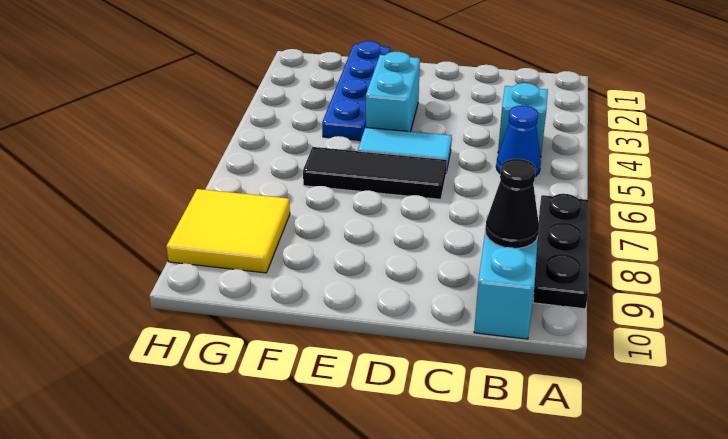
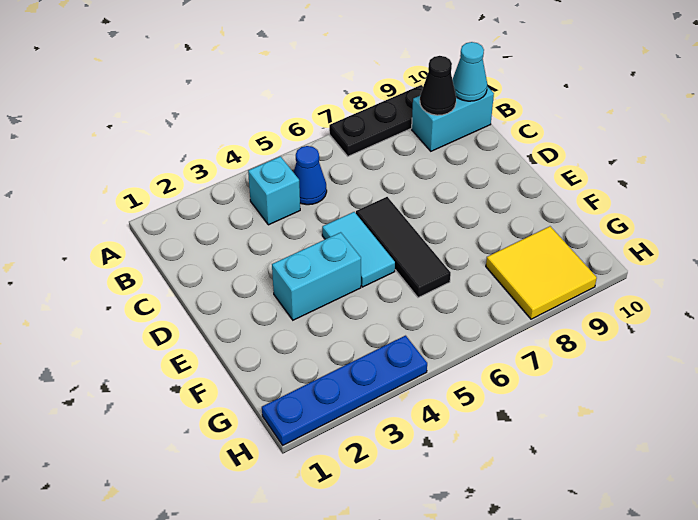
none -> cyan cone B10 level 2
blue plate F1:F4 level 1 -> blue plate H1:H4 level 1

